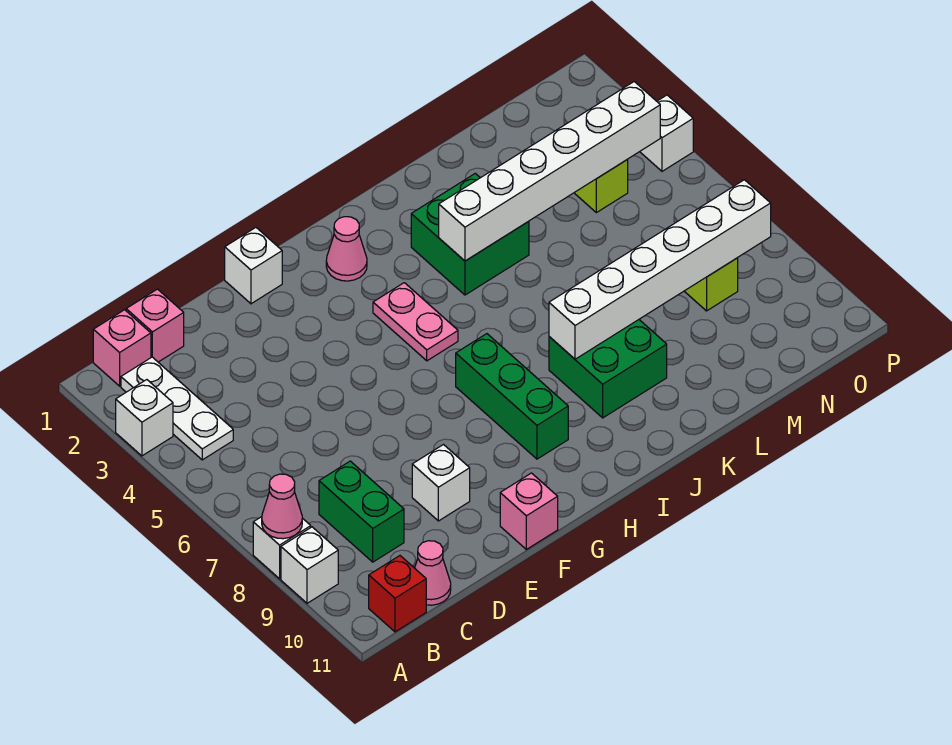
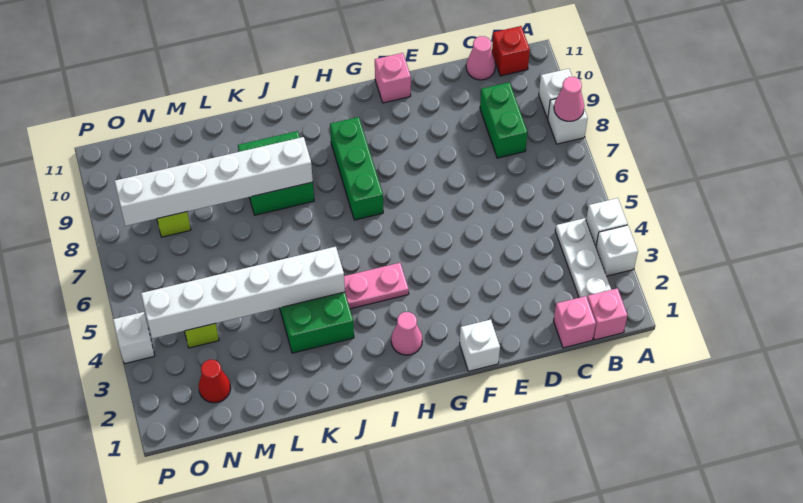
white brick E9 level 1 -> white brick A4 level 1
pink plate H4:H5 level 1 -> pink plate H4:I4 level 1
none -> red cone N2 level 1

